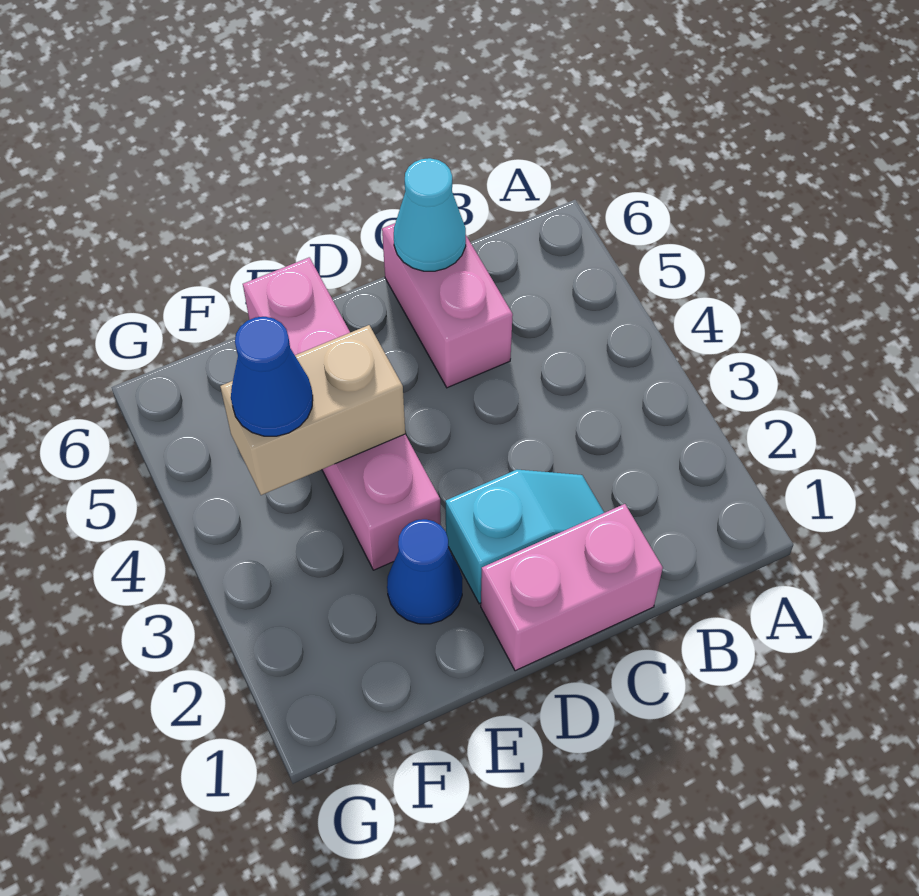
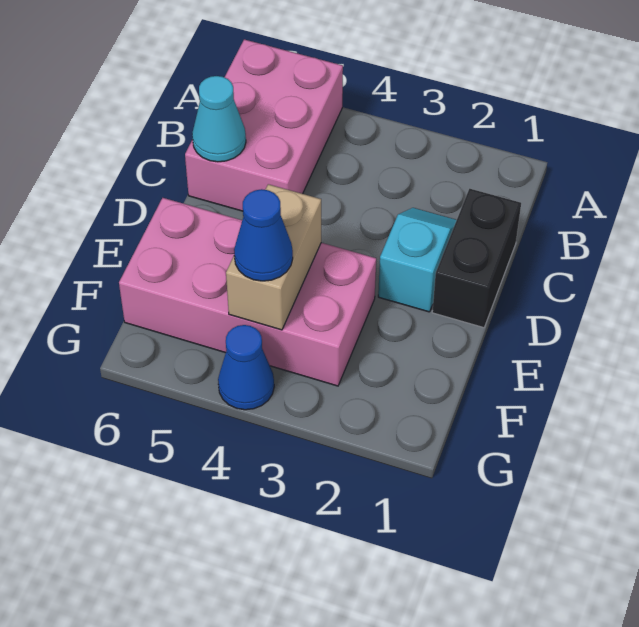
pink brick C1:D1 level 1 -> black brick C1:D1 level 1
pink brick C5:C6 level 1 -> pink brick A5:C6 level 1
blue cone E2 level 1 -> blue cone G4 level 1
pink brick E3:E6 level 1 -> pink brick E3:F6 level 1

